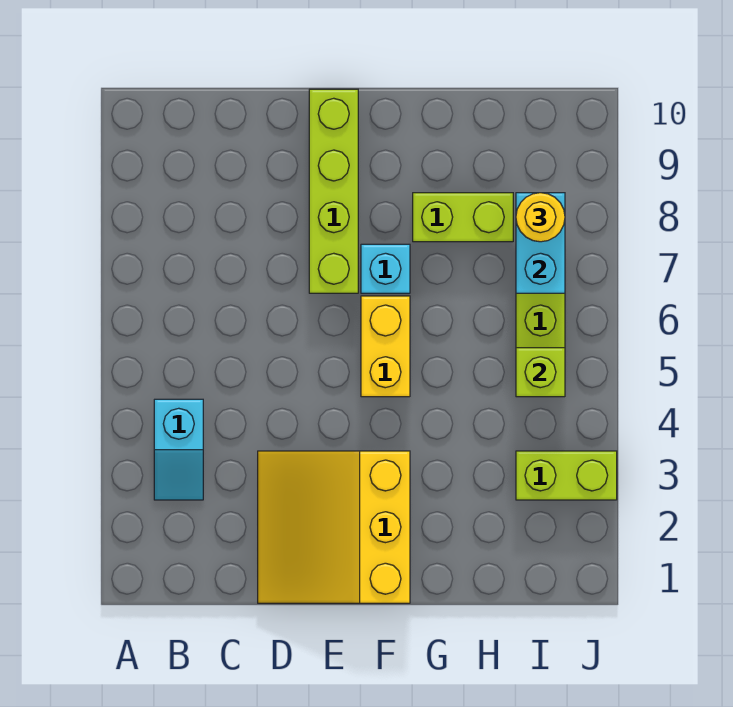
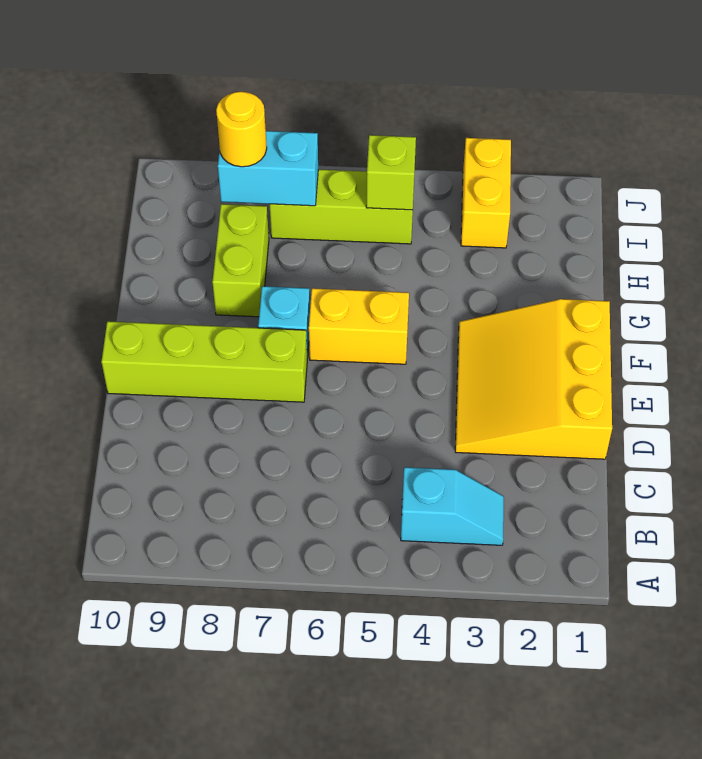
yellow slope D1:F3 level 1 top F -> yellow slope D1:F3 level 1 top 1
lime brick I3:J3 level 1 -> yellow brick I3:J3 level 1

